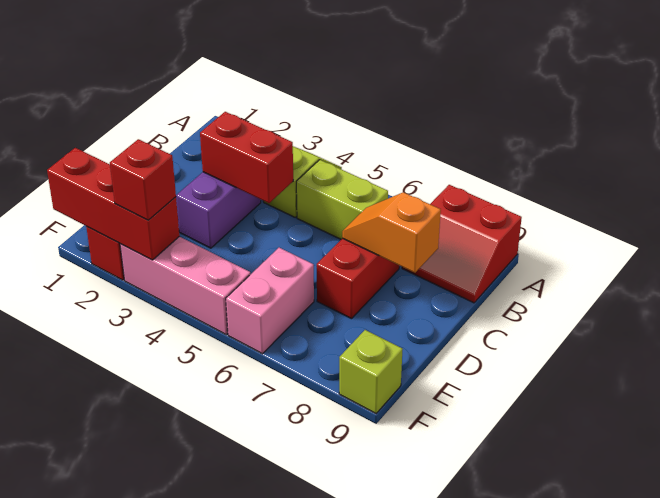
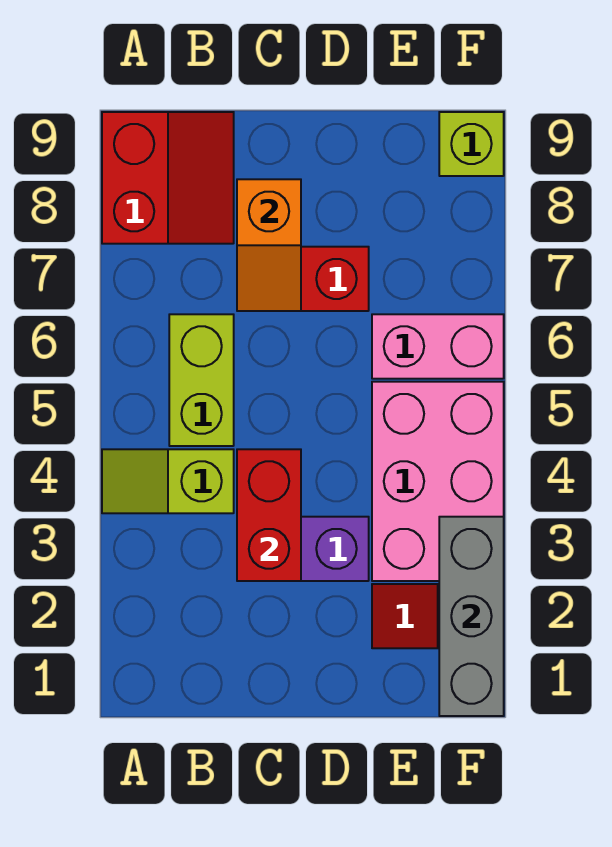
red brick F1:F3 level 2 -> grey brick F1:F3 level 2
pink brick F3:F5 level 1 -> pink brick E3:F5 level 1
red brick F3 level 3 -> none

